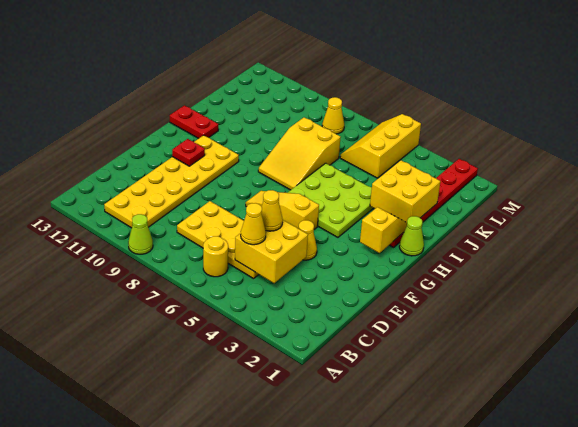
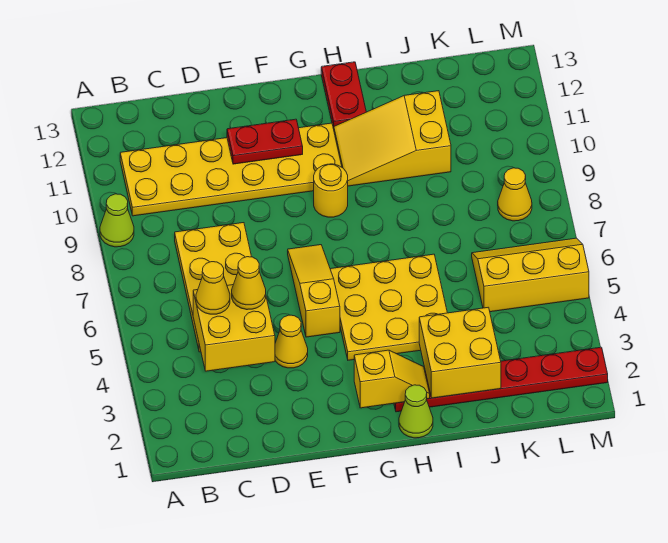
yellow round brick B6 level 1 -> yellow round brick G9 level 1
red plate F11 level 2 -> red plate E11:F11 level 2
lime plate G4:I6 level 1 -> yellow plate G4:I6 level 1
yellow slope H7:J8 level 1 top J -> yellow slope H10:J11 level 1 top J

